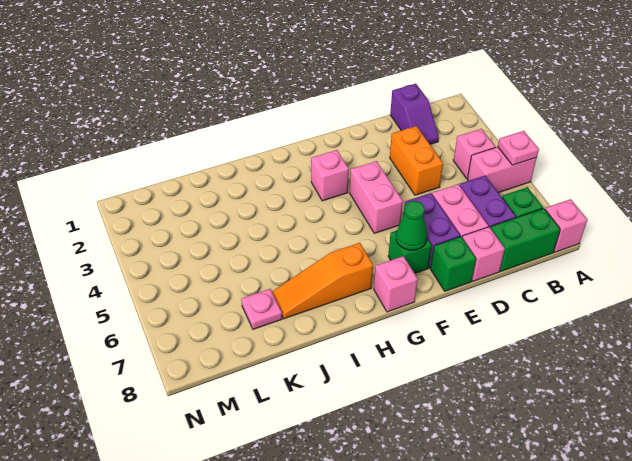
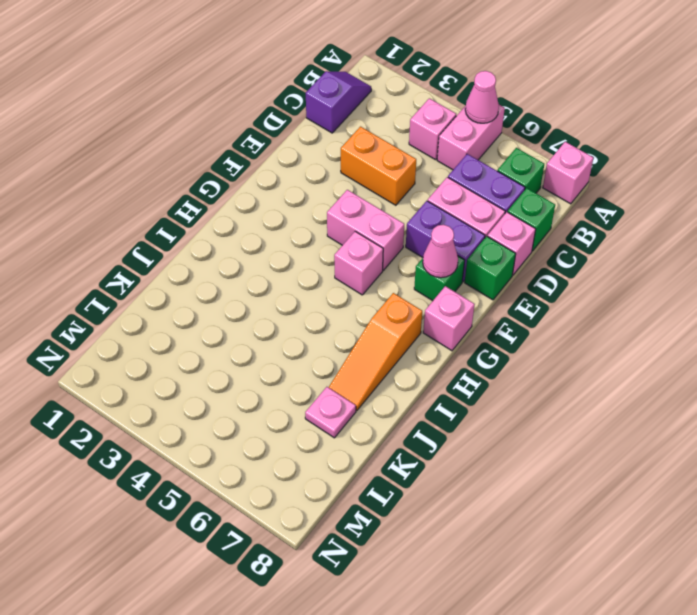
pink plate A5 level 2 -> pink cone A5 level 2
green brick B8:C8 level 1 -> green brick C8 level 1
purple slope C1:C2 level 1 top 1 -> purple slope B1:C1 level 1 top C
green cone F7 level 2 -> pink cone F7 level 2
pink brick G3 level 1 -> pink brick G5 level 1

